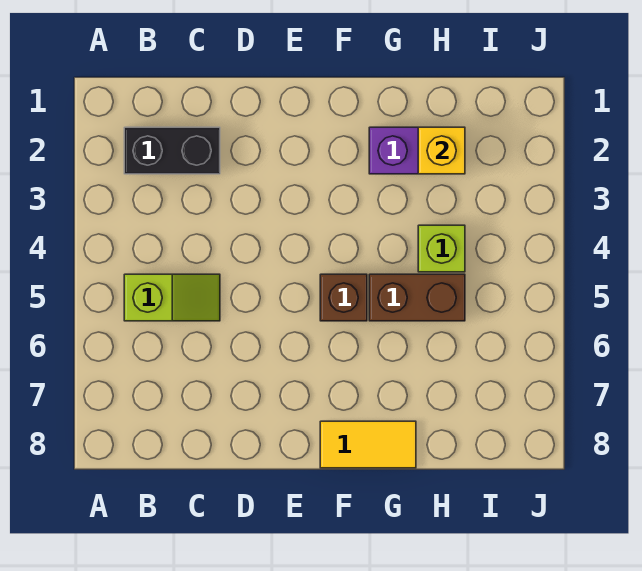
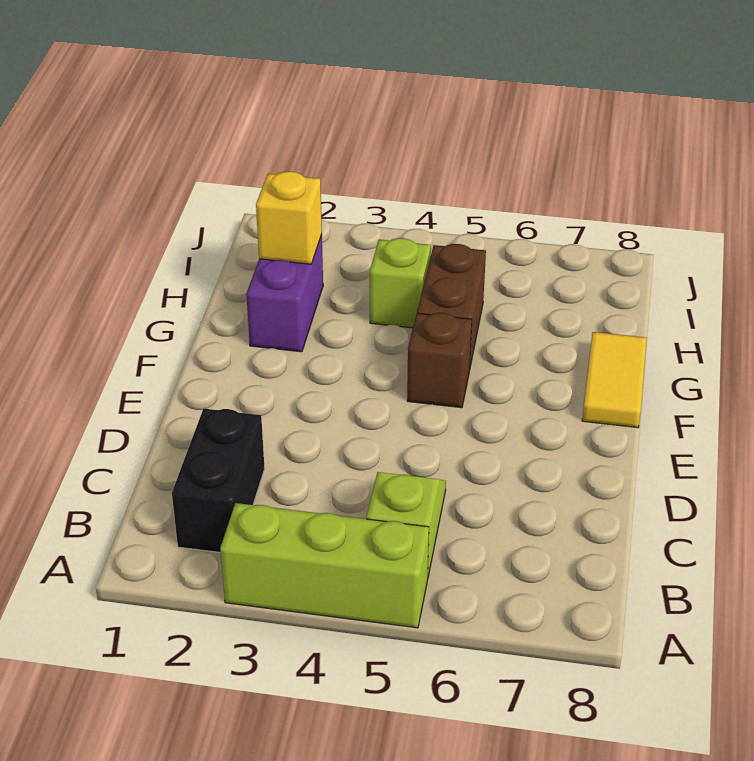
none -> lime brick A3:A5 level 1

